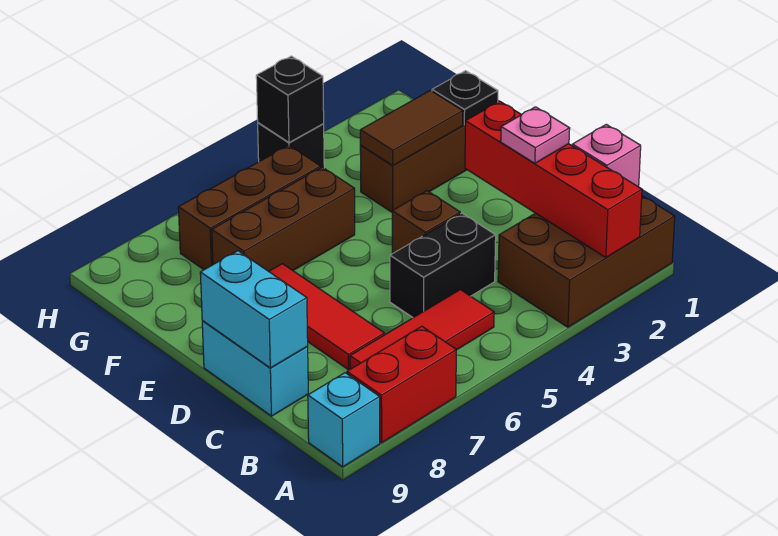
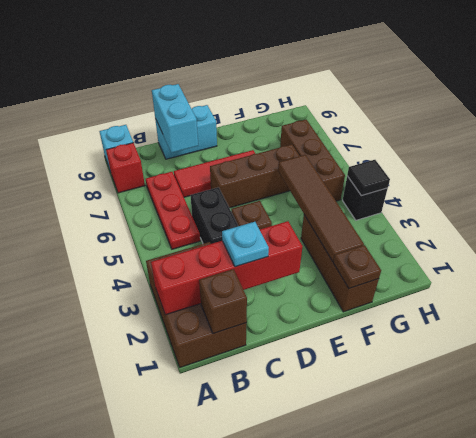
red brick A7:A8 level 1 -> red brick A8 level 1
pink brick B1 level 2 -> brown brick B1 level 2
red tile B5:B7 level 1 -> red plate B5:B7 level 1
pink plate C2 level 3 -> cyan plate C2 level 3
cyan brick C9:D9 level 2 -> cyan brick C8:C9 level 2
black plate F1 level 2 -> brown plate F1 level 2
brown tile F2:F3 level 2 -> brown tile F2:F5 level 2
brown brick F5:F7 level 1 -> brown brick D6:F6 level 1
black brick H4 level 2 -> black tile H4 level 2

